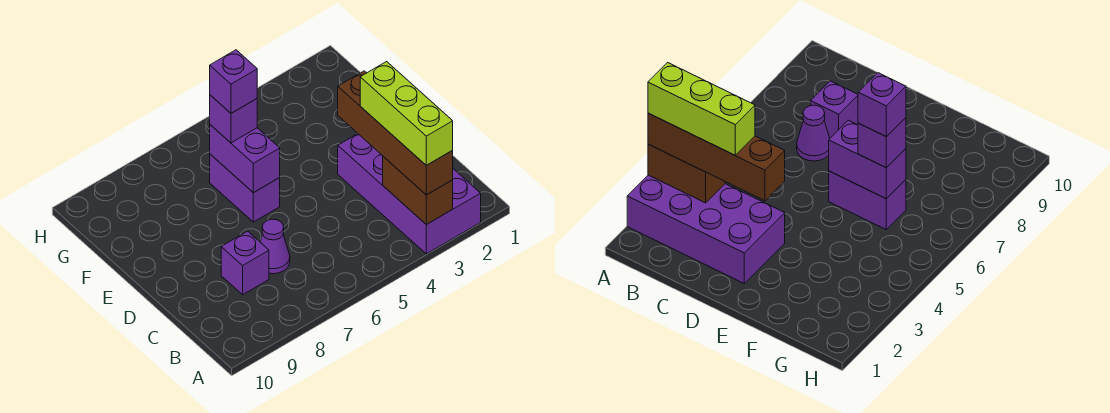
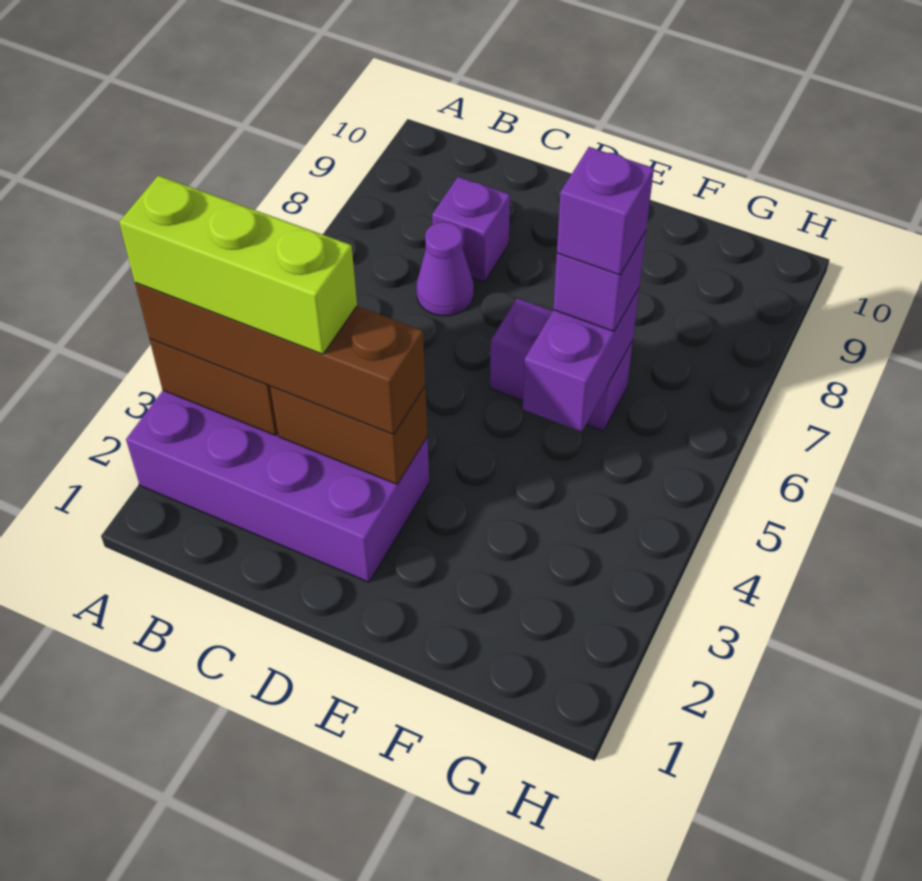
none -> brown brick C3:D3 level 2
purple brick E6:F6 level 2 -> purple brick F5:F6 level 2

